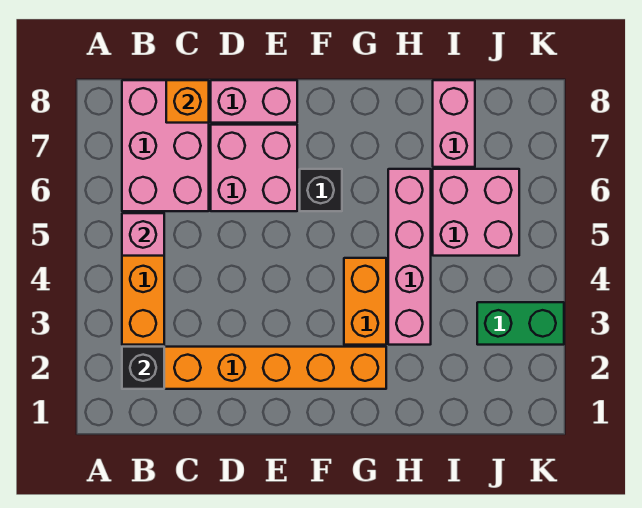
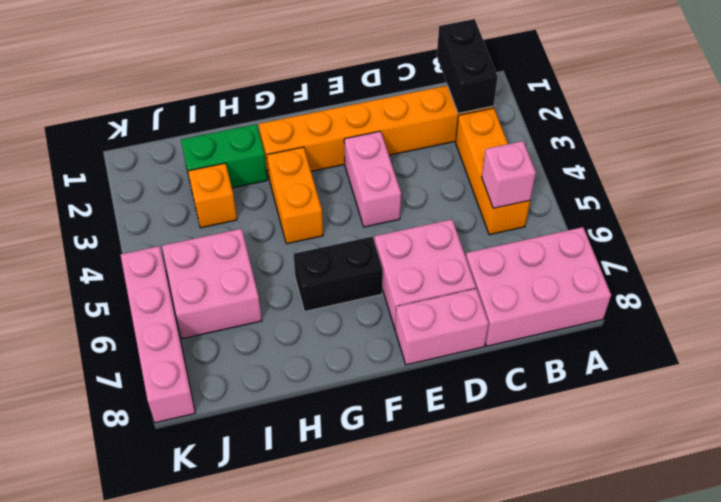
black brick B2 level 2 -> black brick B1:B2 level 2
pink brick B6:C8 level 1 -> pink brick A7:C8 level 1
orange brick C8 level 2 -> orange brick I3 level 1
black brick F6 level 1 -> black brick F6:G6 level 1
pink brick H3:H6 level 1 -> pink brick K5:K8 level 1
pink brick I7:I8 level 1 -> pink brick E3:E4 level 1
green brick J3:K3 level 1 -> green brick H2:I2 level 1

